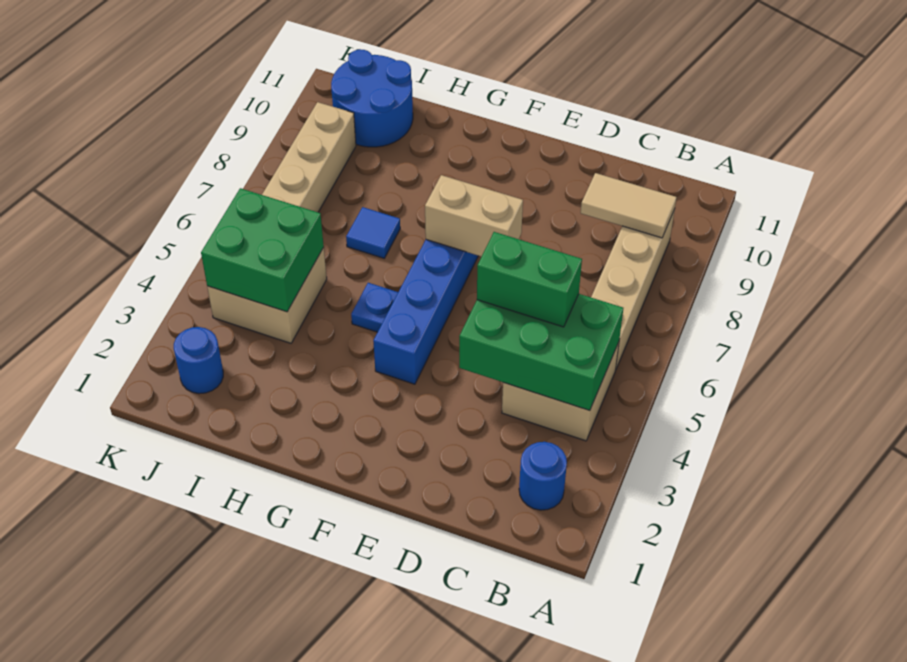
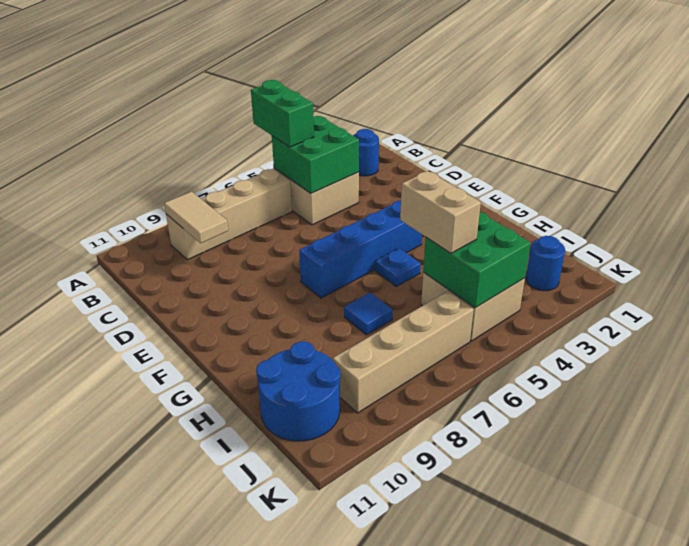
green brick B4:D5 level 2 -> green brick B4:C5 level 2
green brick C5:D5 level 3 -> green brick A5:B5 level 3
tan brick E7:F7 level 2 -> tan brick H5:I5 level 3

